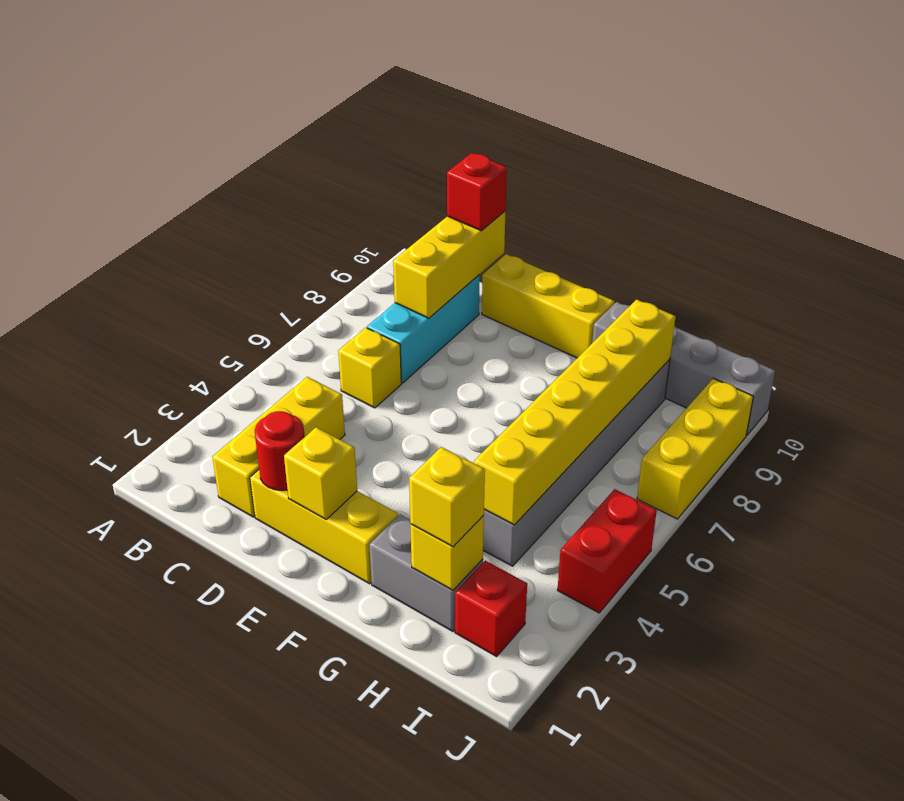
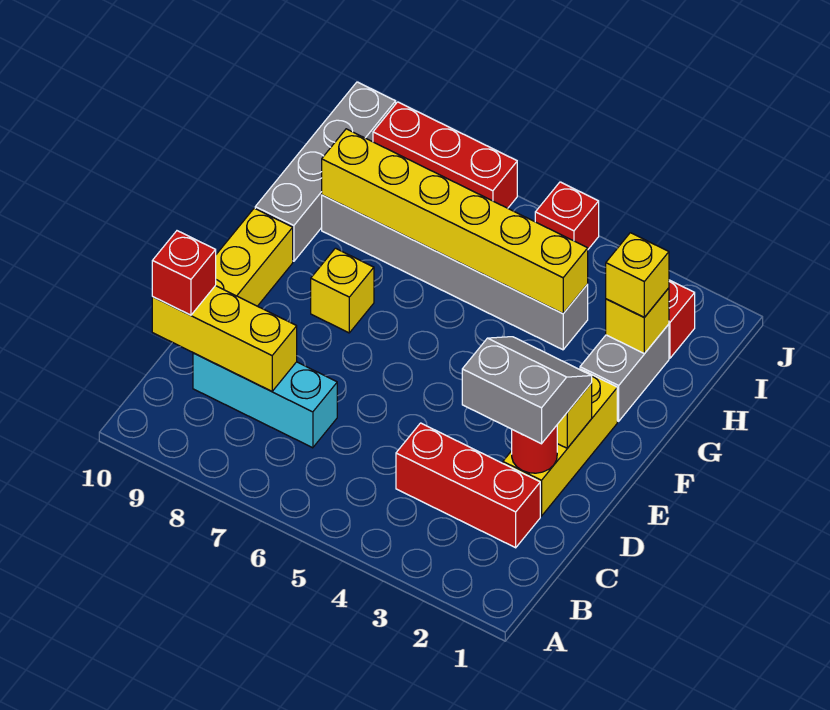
yellow brick C2:C4 level 1 -> red brick C2:C4 level 1
yellow brick C6 level 1 -> yellow brick F8 level 1
none -> grey slope D2:E3 level 3 top D
red brick J4:J5 level 1 -> red brick J5 level 1
yellow brick J7:J9 level 1 -> red brick J7:J9 level 1

